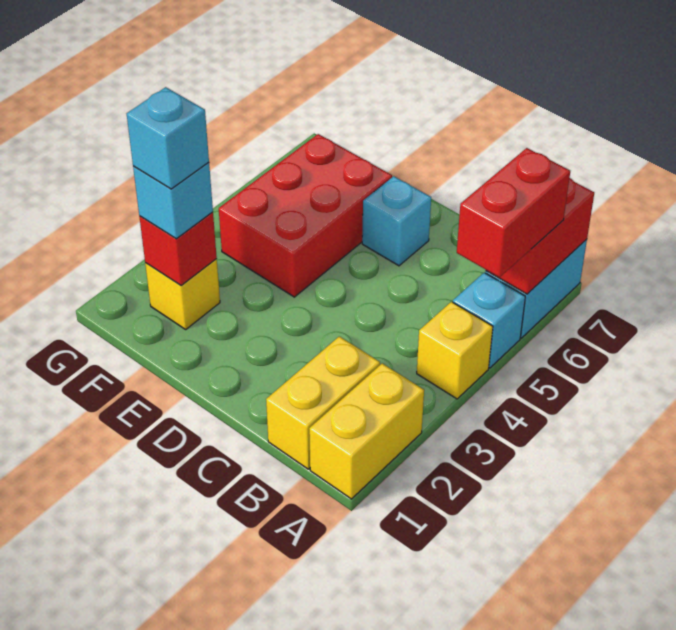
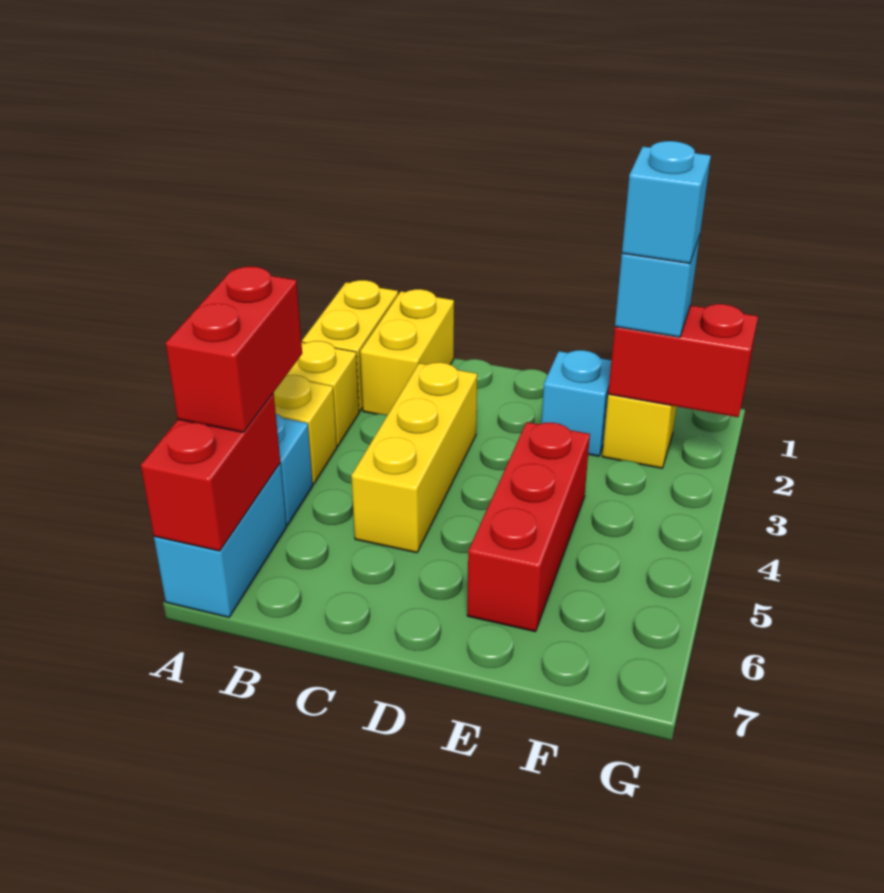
none -> yellow brick A3 level 1
none -> yellow brick C3:C5 level 1
cyan brick D6 level 1 -> cyan brick E2 level 1
red brick E4:F6 level 1 -> red brick E4:E6 level 1
red brick F2 level 2 -> red brick F2:G2 level 2

